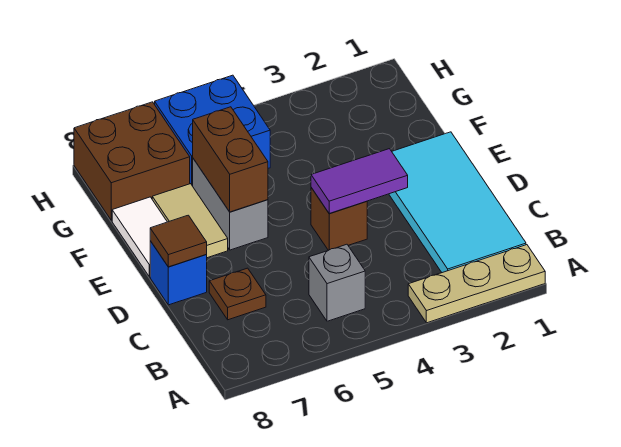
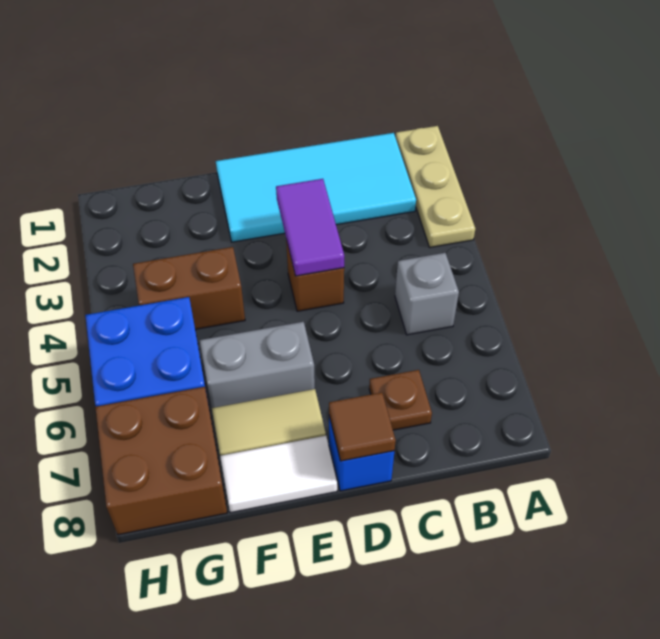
brown brick E6:F6 level 2 -> brown brick F4:G4 level 1

